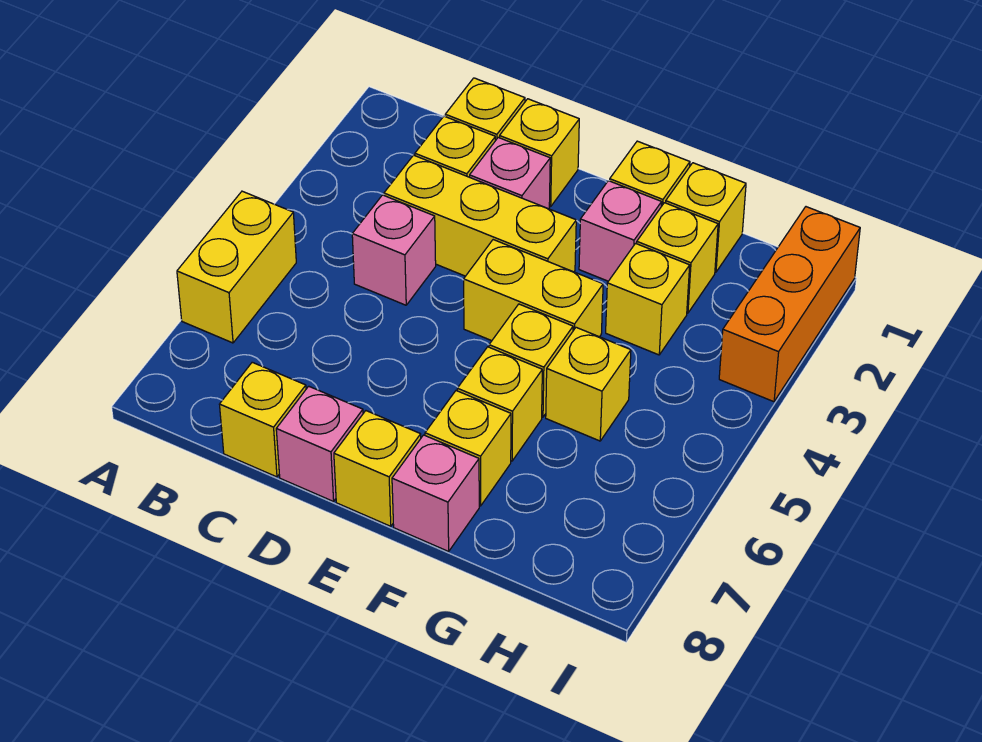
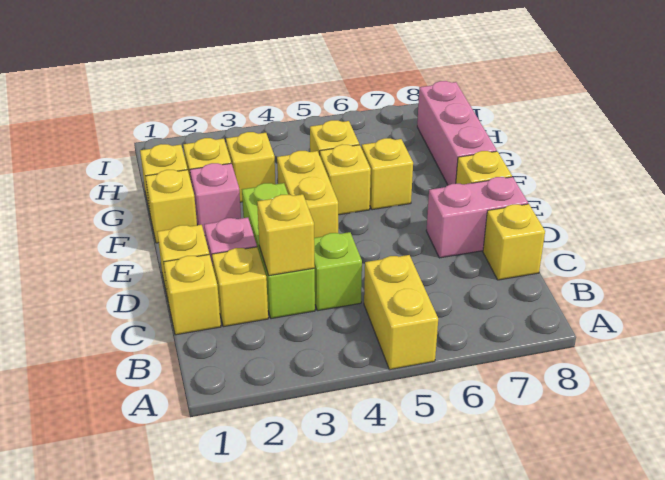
yellow brick A5:A6 level 1 -> yellow brick A5:B5 level 1
yellow brick C3:E3 level 1 -> lime brick C3:E3 level 1
pink brick C4 level 1 -> lime brick C4 level 1
pink brick D8 level 1 -> pink brick D7:D8 level 1
yellow brick F7 level 1 -> yellow brick C3 level 2
pink brick F8 level 1 -> pink brick F8:H8 level 1
orange brick I1:I3 level 1 -> none

